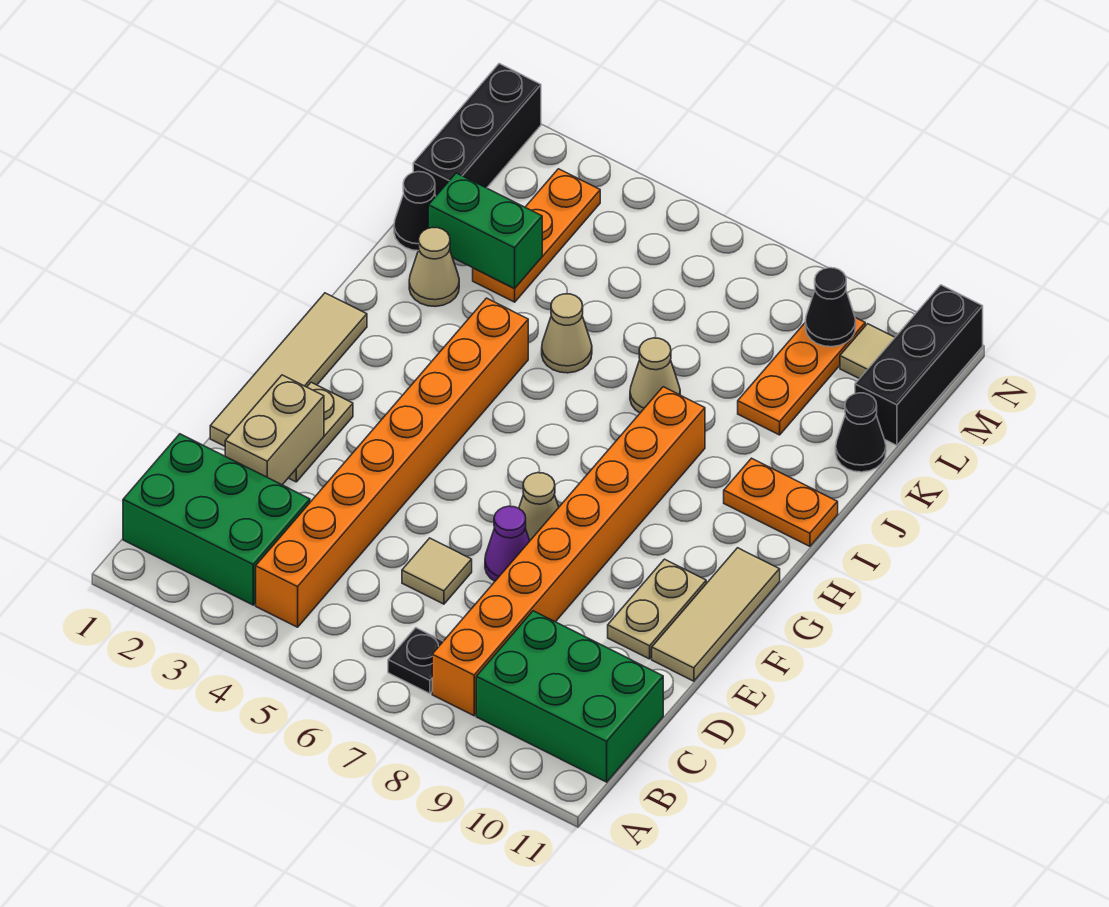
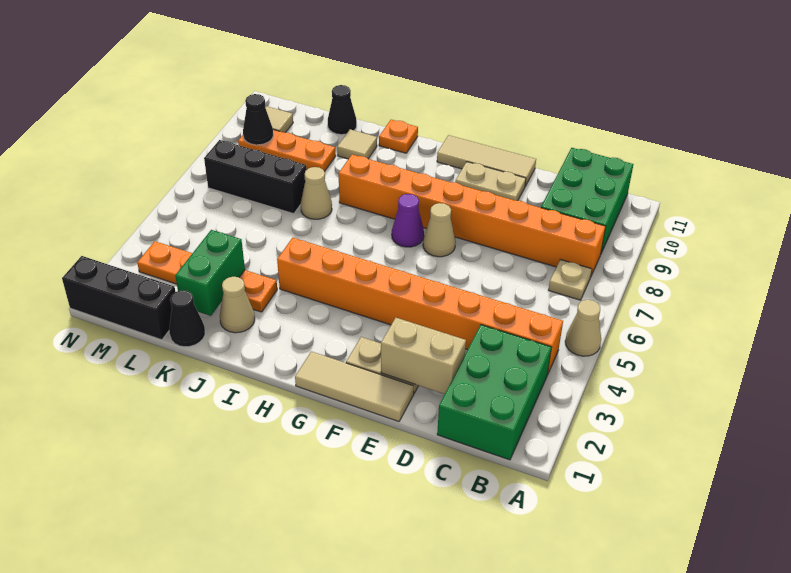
black plate B7 level 1 -> tan plate B7 level 1
tan tile D6 level 1 -> tan tile J10 level 1
tan tile E1:H1 level 1 -> tan tile E1:G1 level 1
purple cone E7 level 1 -> purple cone G7 level 1
orange plate I10:I11 level 1 -> orange plate I11 level 1
tan cone J5 level 1 -> tan cone A5 level 1
orange plate K3:M3 level 1 -> orange plate J3:M3 level 1
black brick L11:N11 level 1 -> black brick K7:M7 level 1

